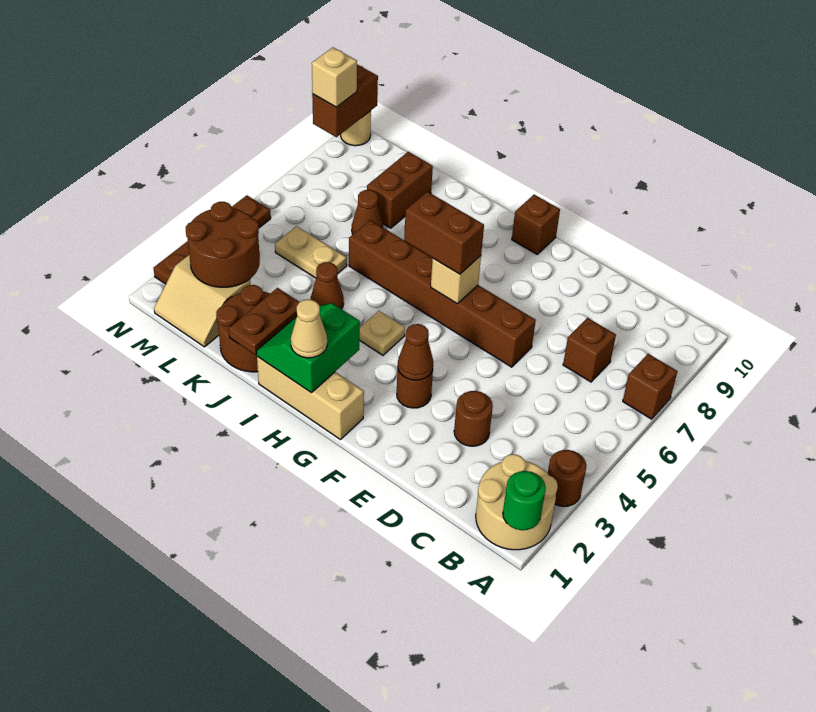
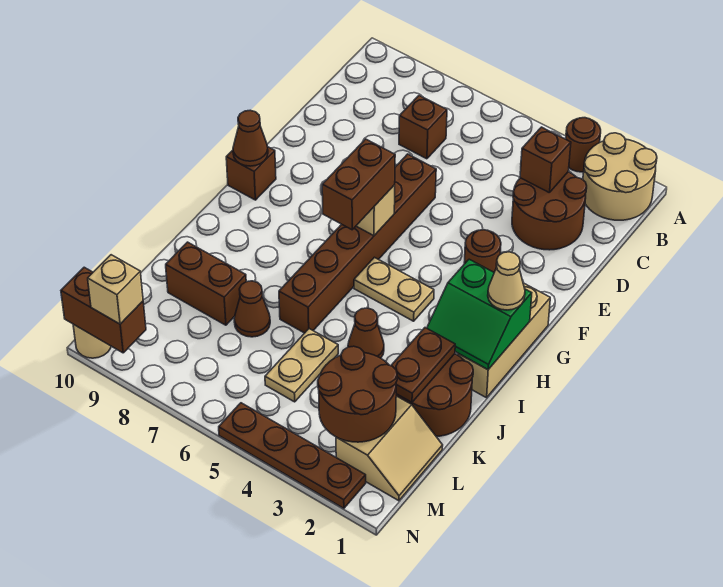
green round brick A1 level 2 -> none
brown brick A7 level 1 -> brown brick C3 level 2
brown round brick D3 level 1 -> brown round brick C2:D3 level 1
brown cone F3 level 2 -> brown cone G10 level 2
tan plate H4 level 1 -> tan plate H4:H5 level 1
brown plate J1:J2 level 2 -> brown plate J2:K2 level 2

